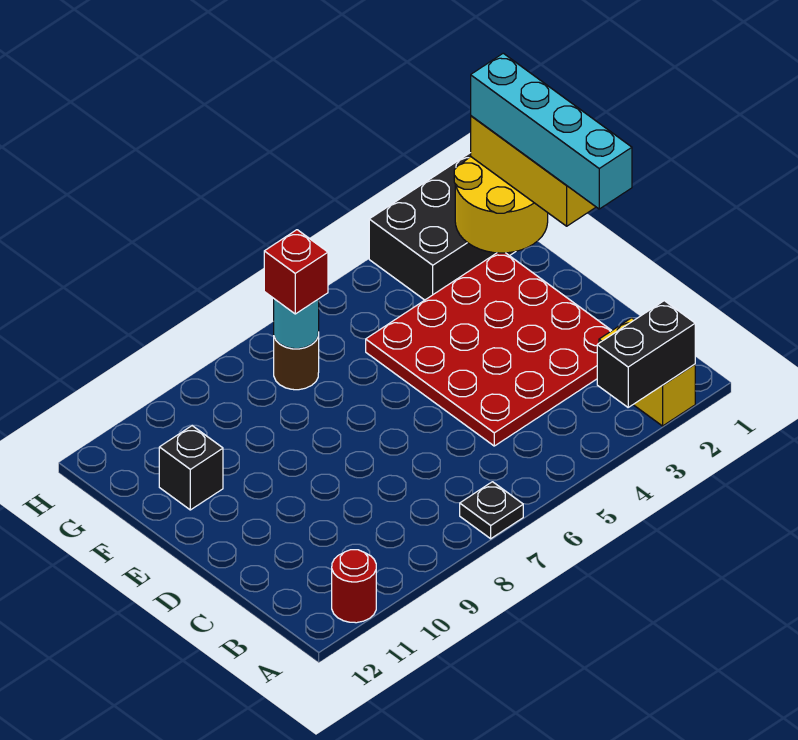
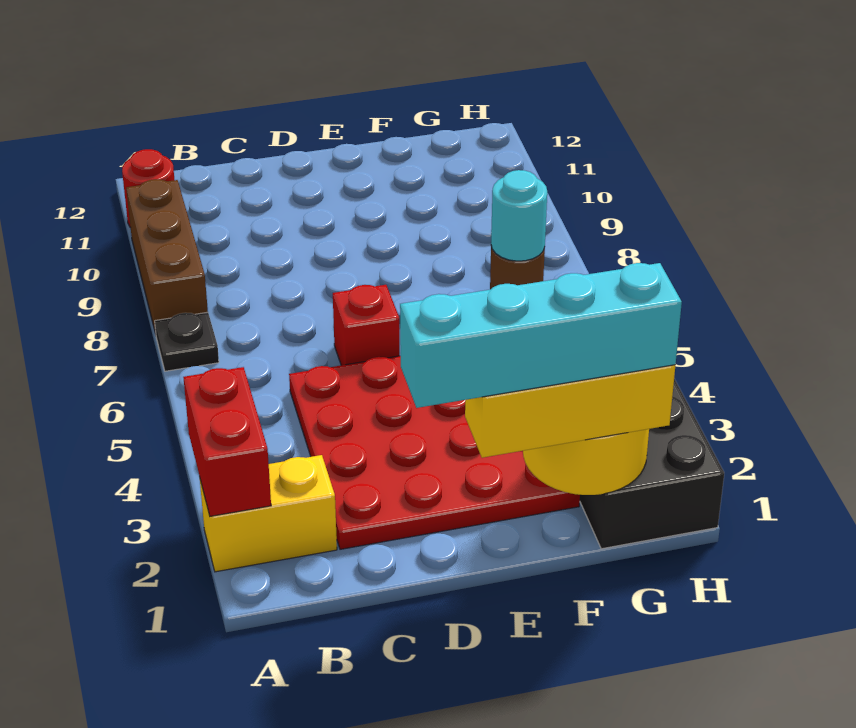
black brick A2:A3 level 2 -> red brick A2:A3 level 2
none -> brown brick A8:A10 level 1
black brick F11 level 1 -> none
red brick G7 level 3 -> red brick D6 level 1

